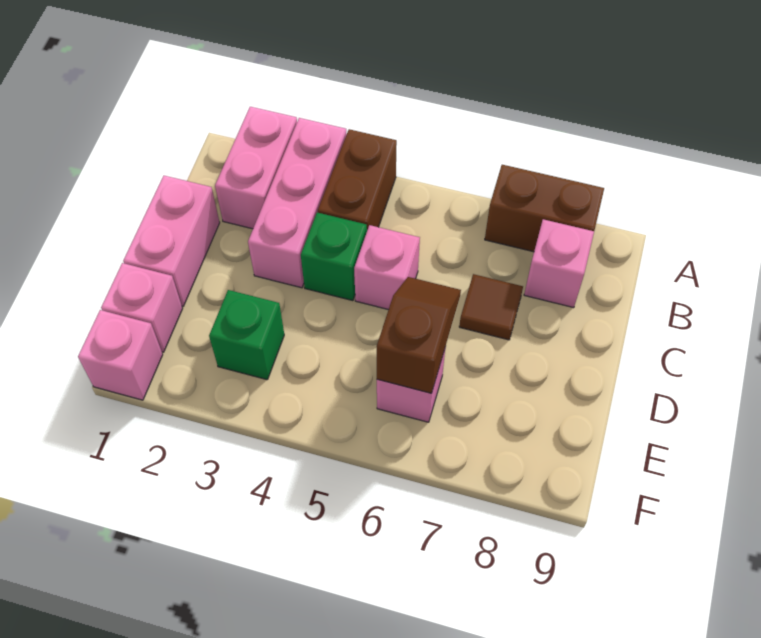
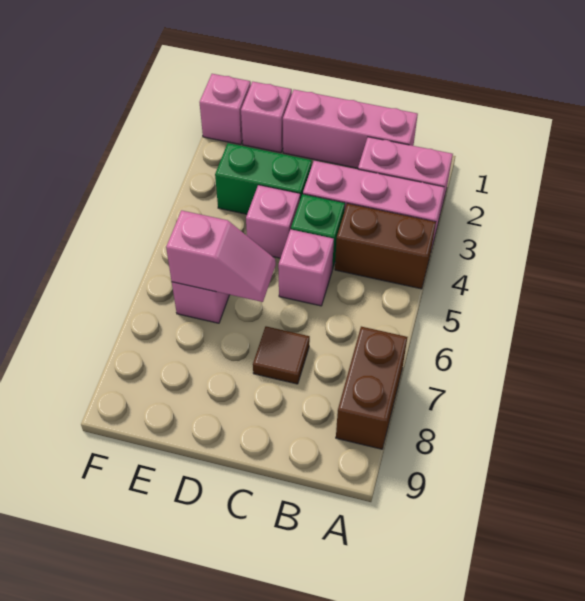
pink brick B8 level 1 -> pink brick D4 level 1
pink brick C1:D1 level 1 -> pink brick B1:D1 level 1
brown slope D6:E6 level 2 top E -> pink slope D6:E6 level 2 top E
green brick E3 level 1 -> green brick D3:E3 level 1

